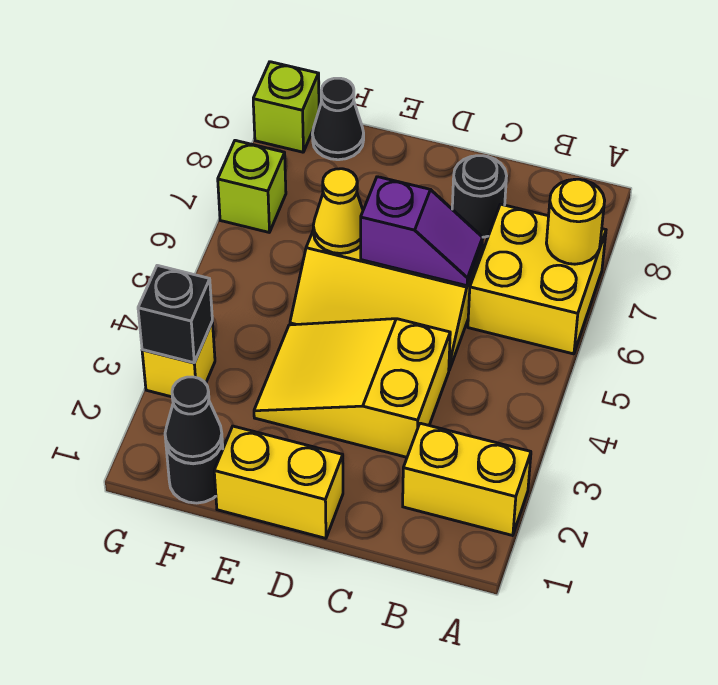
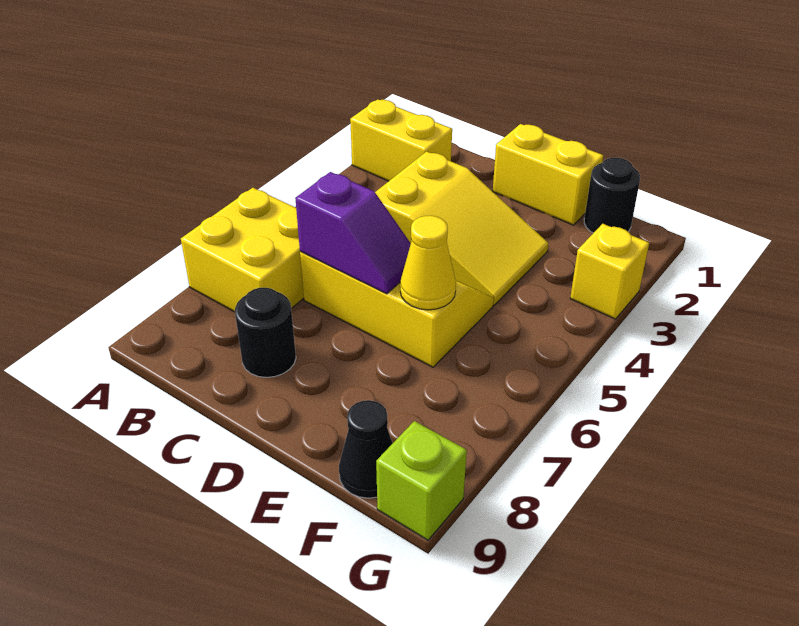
yellow round brick A7 level 2 -> none
purple slope C6:D6 level 2 top D -> purple slope C6:D6 level 2 top C
black cone F1 level 2 -> none
black brick G3 level 2 -> none
lime brick G7 level 1 -> none

